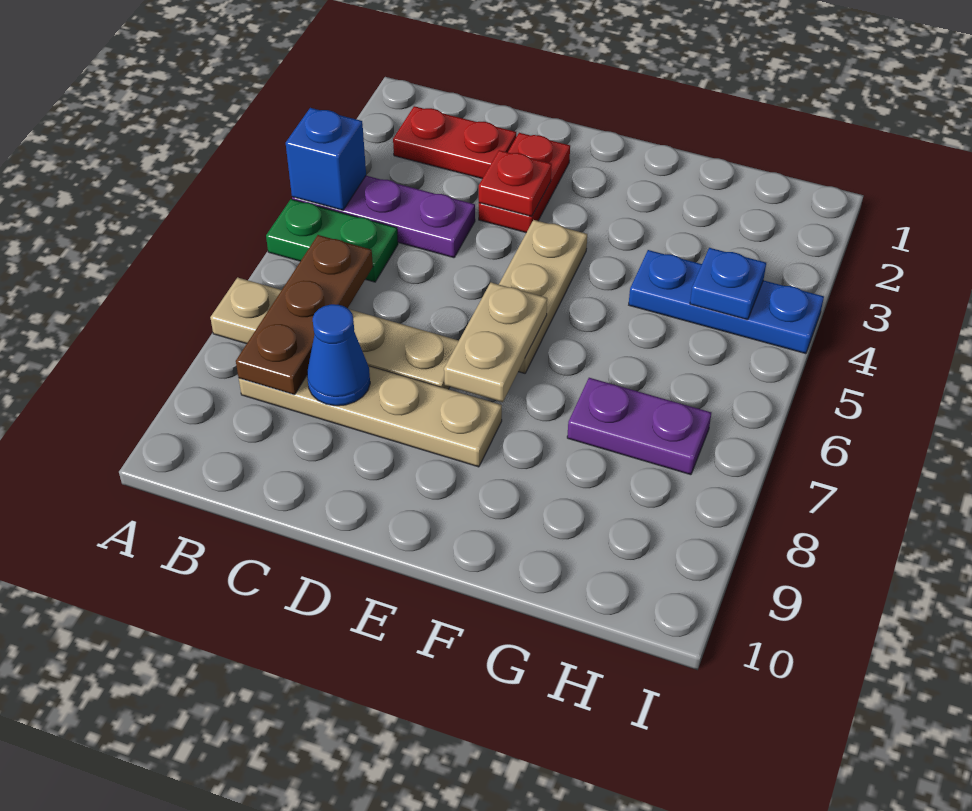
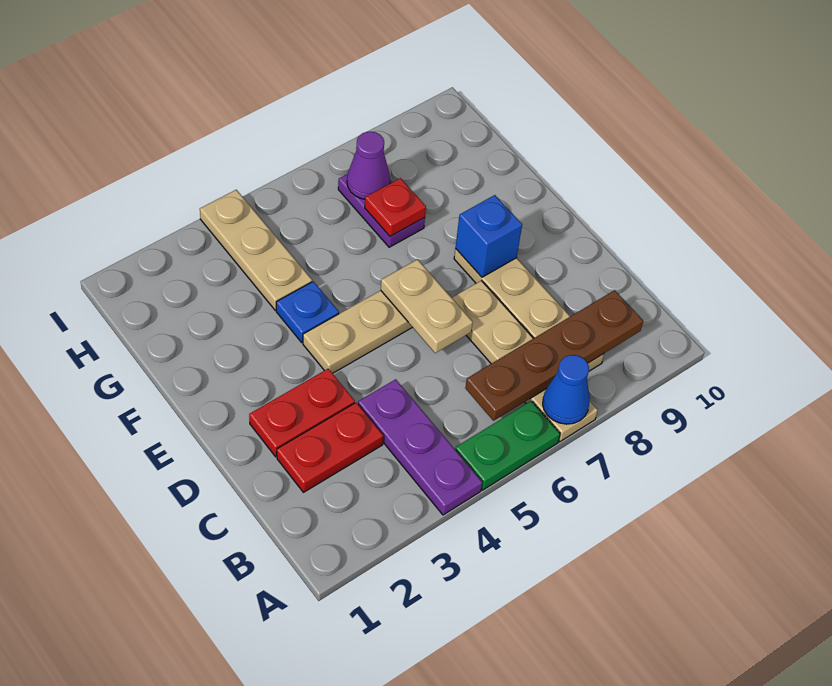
blue brick A4 level 2 -> blue brick E8 level 2
green plate A5:B5 level 1 -> green plate A5:A6 level 1
red plate B2:C2 level 1 -> red plate C2:C3 level 1
brown plate B6:B8 level 2 -> brown plate B6:B9 level 2
blue cone C8 level 2 -> blue cone A7 level 2
red plate D3 level 2 -> red plate G7 level 2
tan plate E6:E7 level 2 -> tan plate D6:E6 level 2
blue plate G4:I4 level 1 -> tan plate G4:I4 level 1
blue plate H4 level 2 -> blue plate F4 level 1
none -> purple cone H7 level 2

